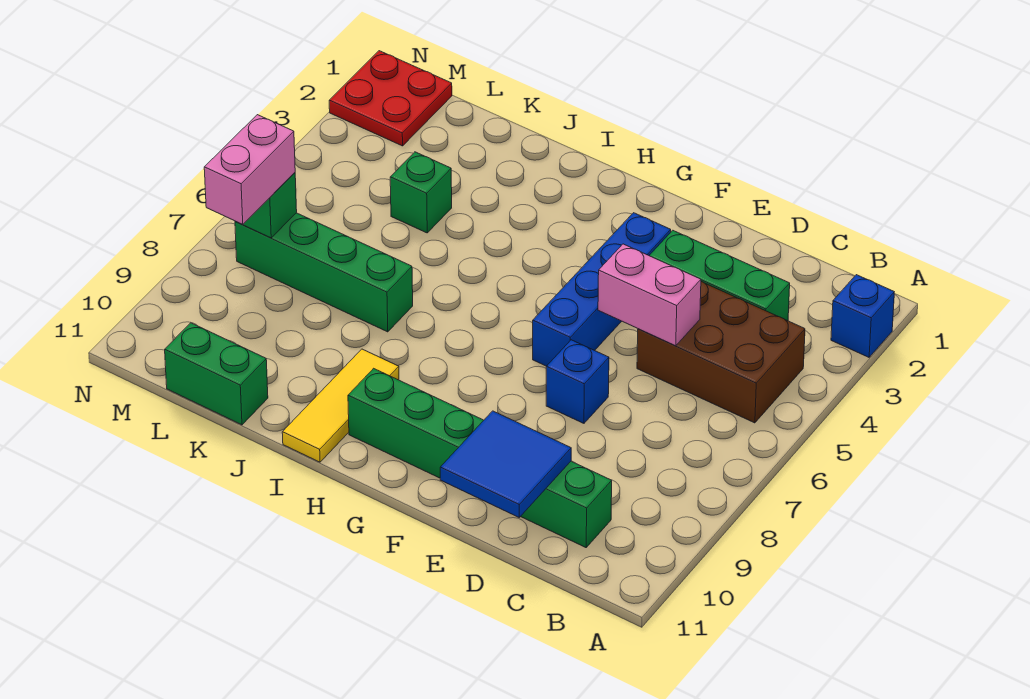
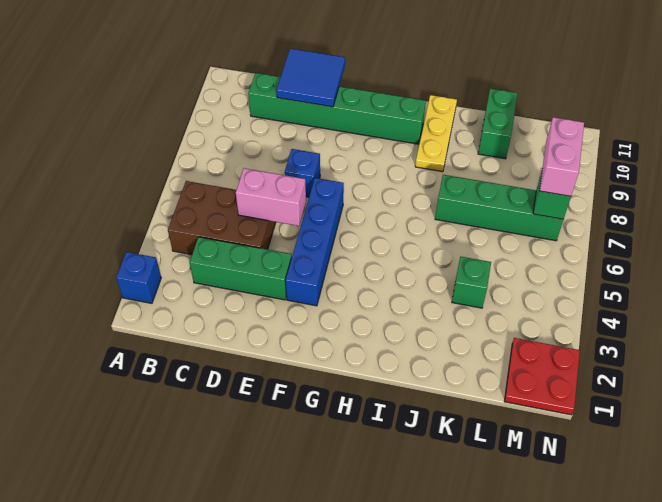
yellow tile I9:I11 level 1 -> yellow plate I9:I11 level 1
green brick K11:L11 level 1 -> green brick K10:K11 level 1

